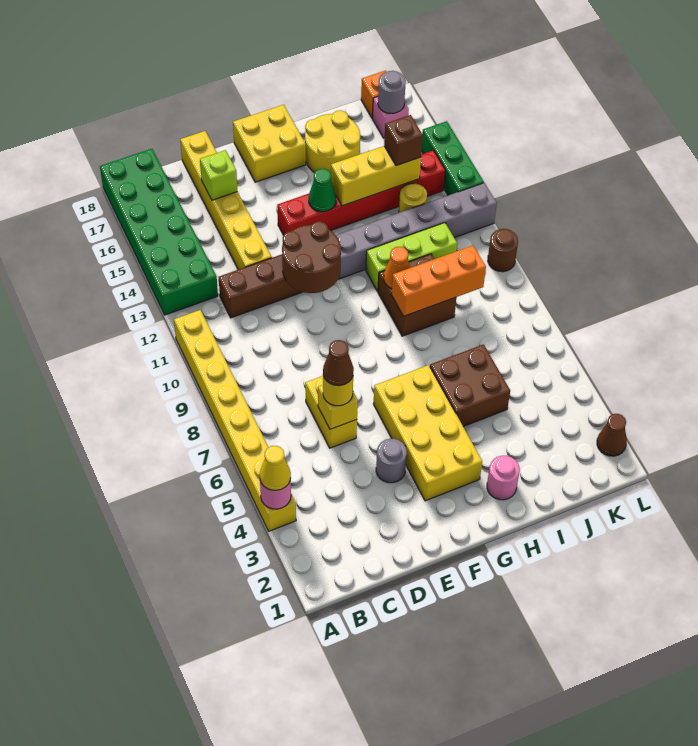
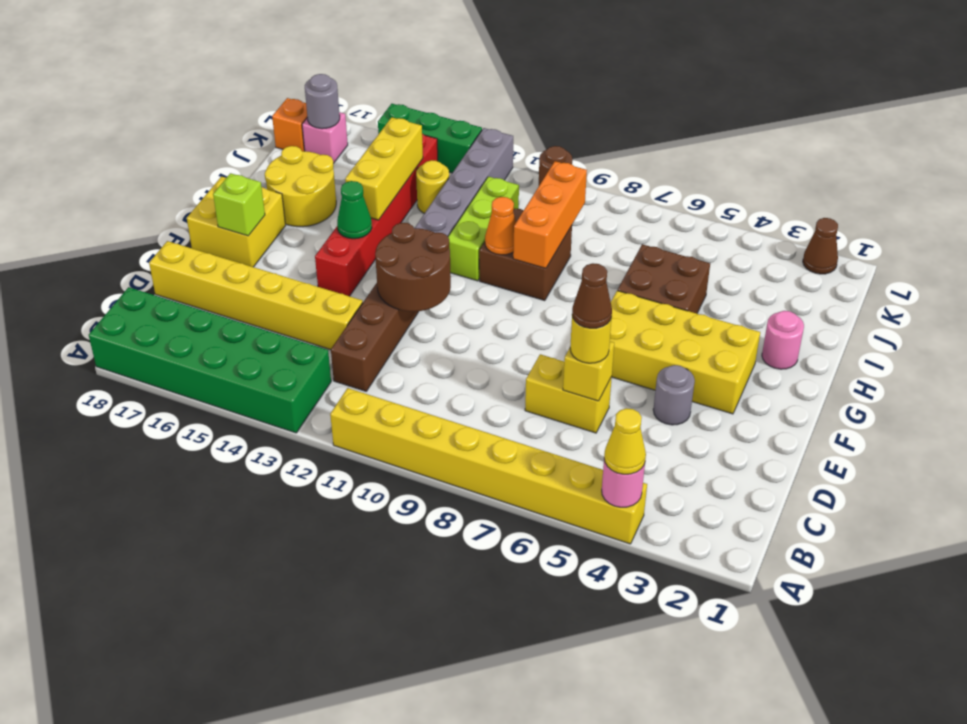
lime brick D16 level 2 -> lime brick F17 level 2
brown brick J14 level 3 -> none

